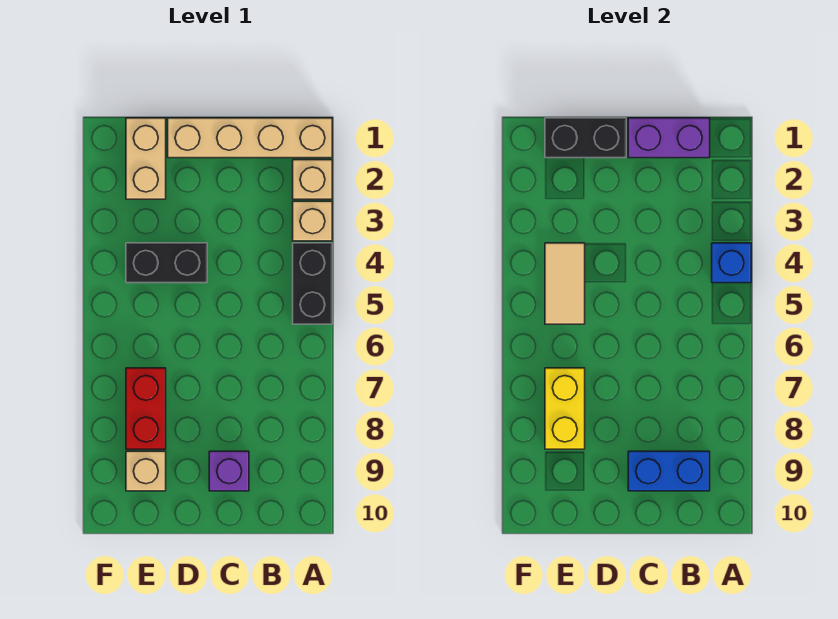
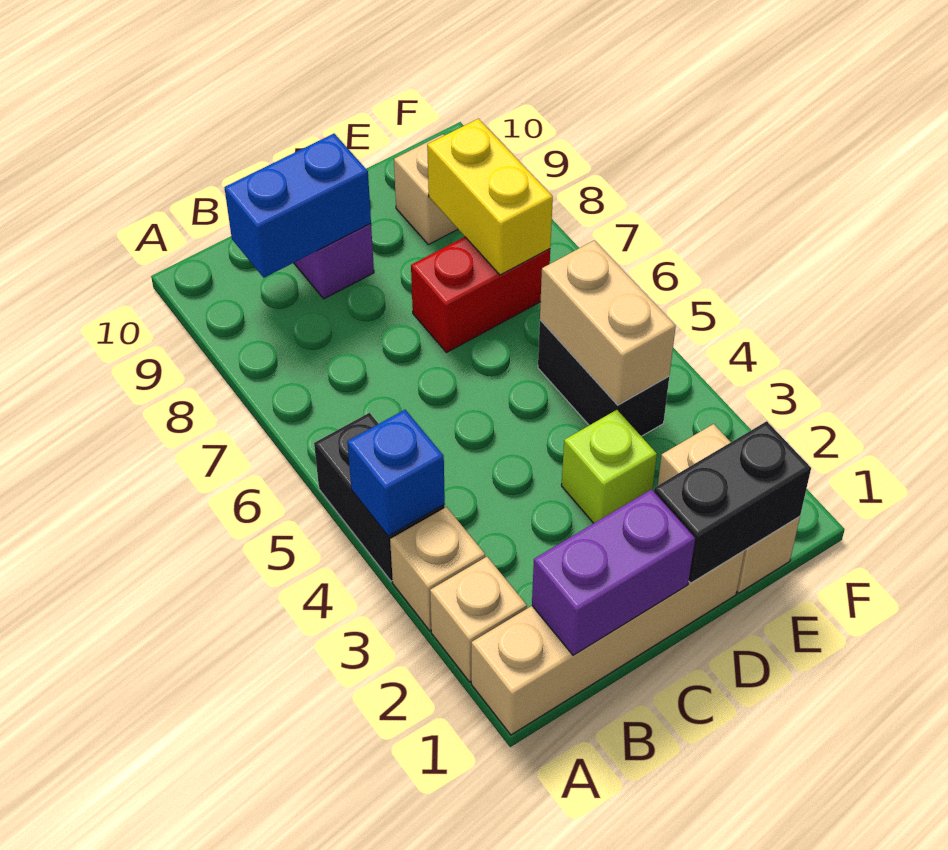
none -> lime brick D3 level 1
black brick D4:E4 level 1 -> black brick E4:E5 level 1
tan tile E4:E5 level 2 -> tan brick E4:E5 level 2
red brick E7:E8 level 1 -> red brick D7:E7 level 1

